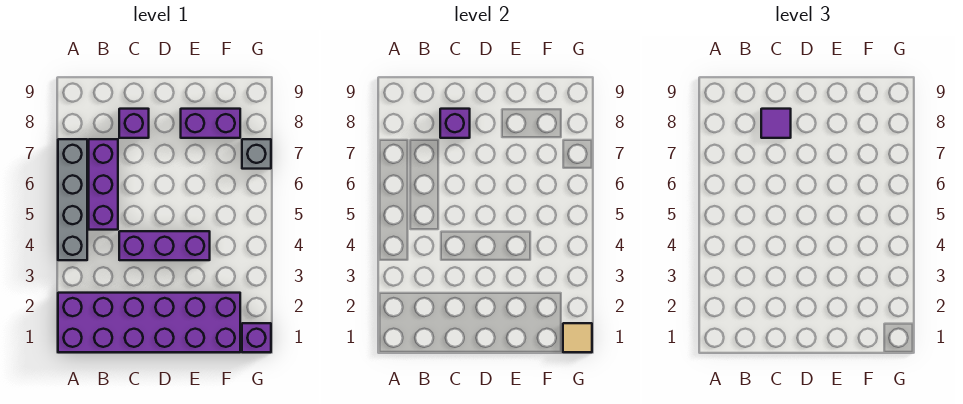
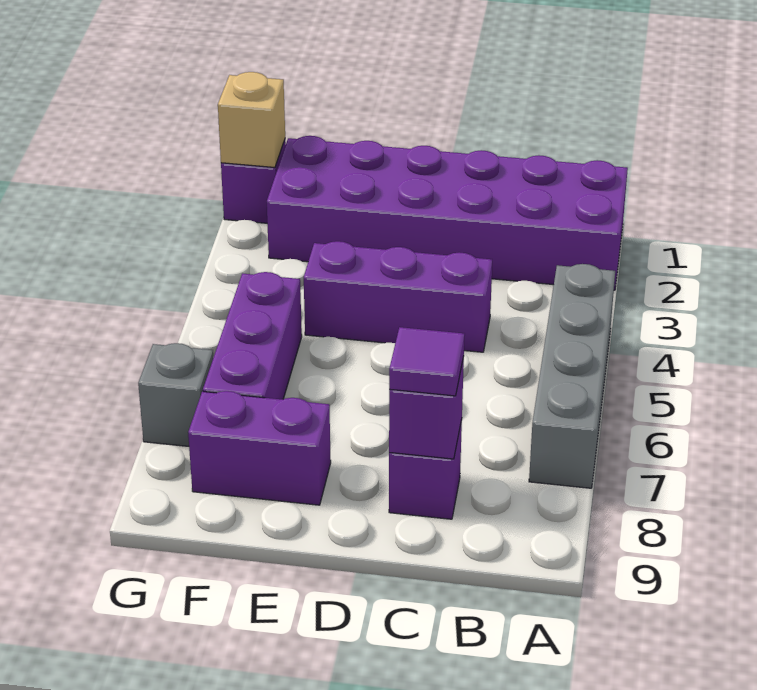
purple brick B5:B7 level 1 -> purple brick F5:F7 level 1
tan tile G1 level 2 -> tan brick G1 level 2

